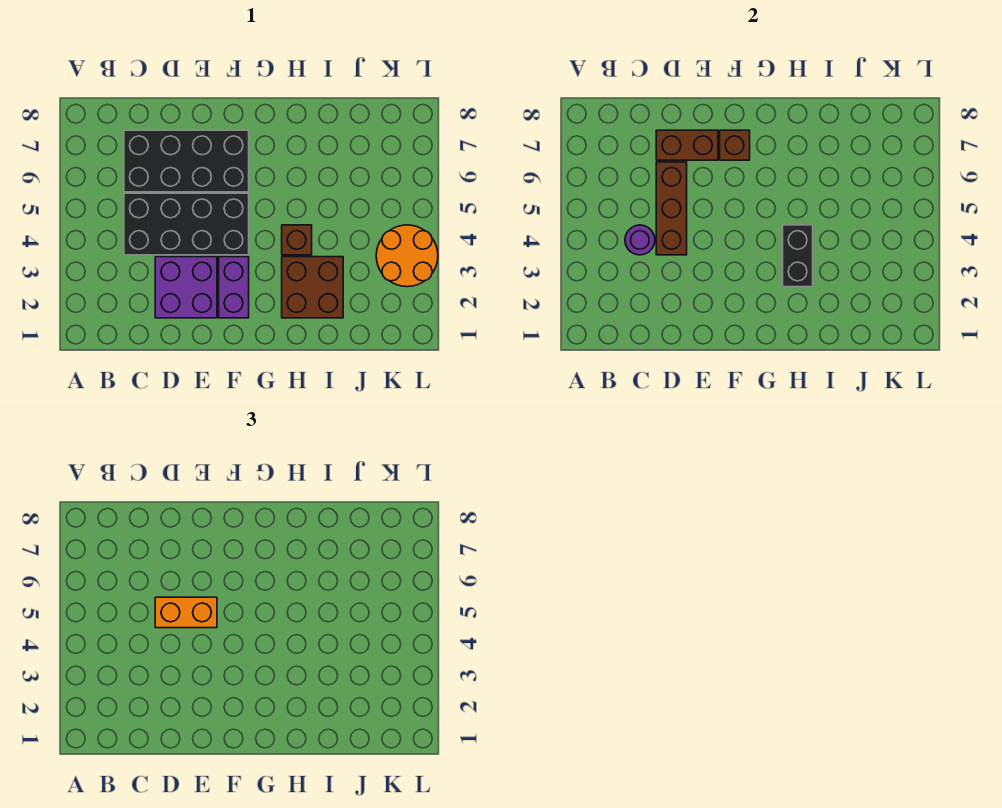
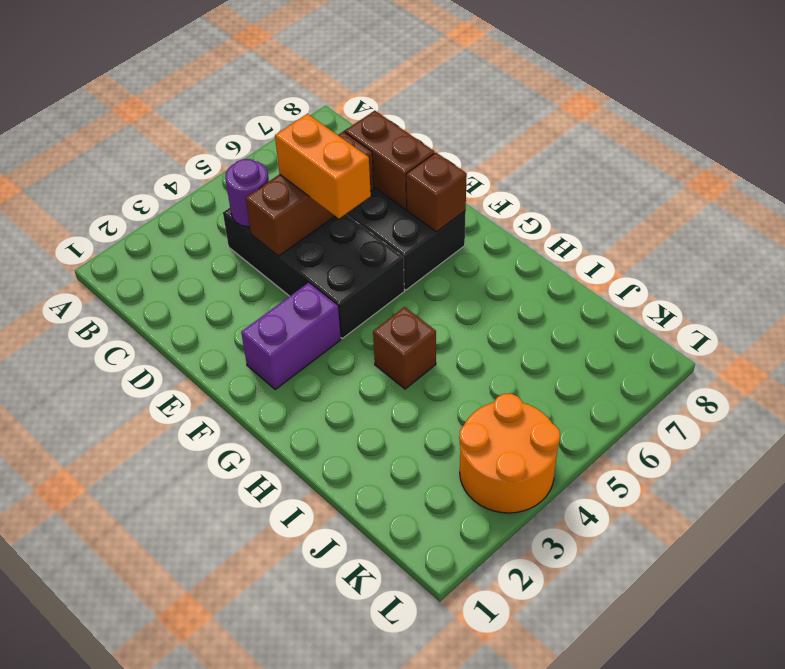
purple brick D2:E3 level 1 -> none
brown brick H2:I3 level 1 -> none
black brick H3:H4 level 2 -> none

